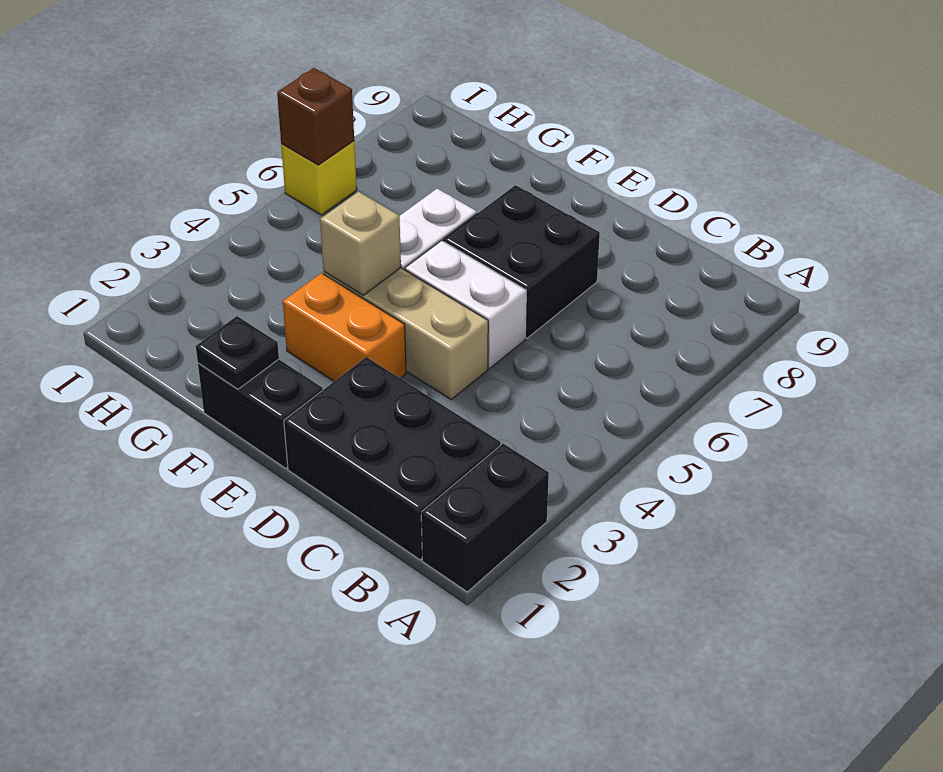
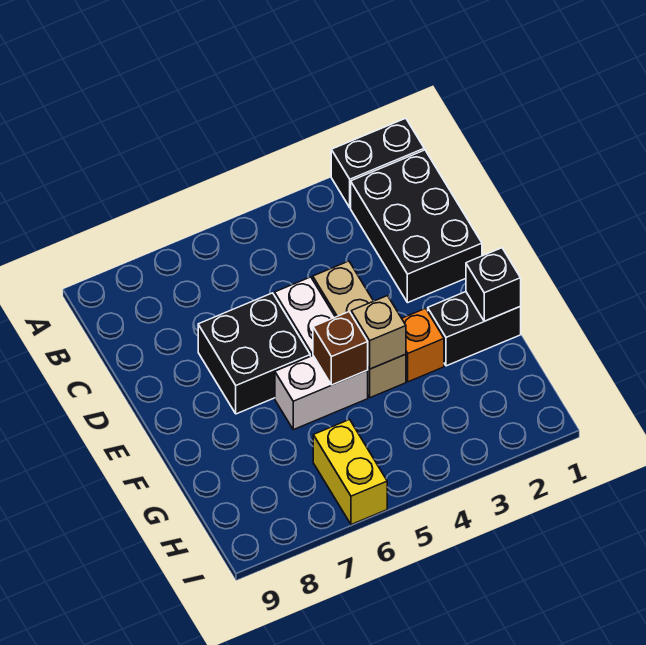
black brick E1:F1 level 1 -> black brick F1:F2 level 1
orange brick E3:F3 level 1 -> orange brick F3 level 1
black plate F1 level 2 -> black brick F1 level 2
yellow brick I6 level 1 -> yellow brick H6:I6 level 1
brown brick I6 level 2 -> brown brick F5 level 2

